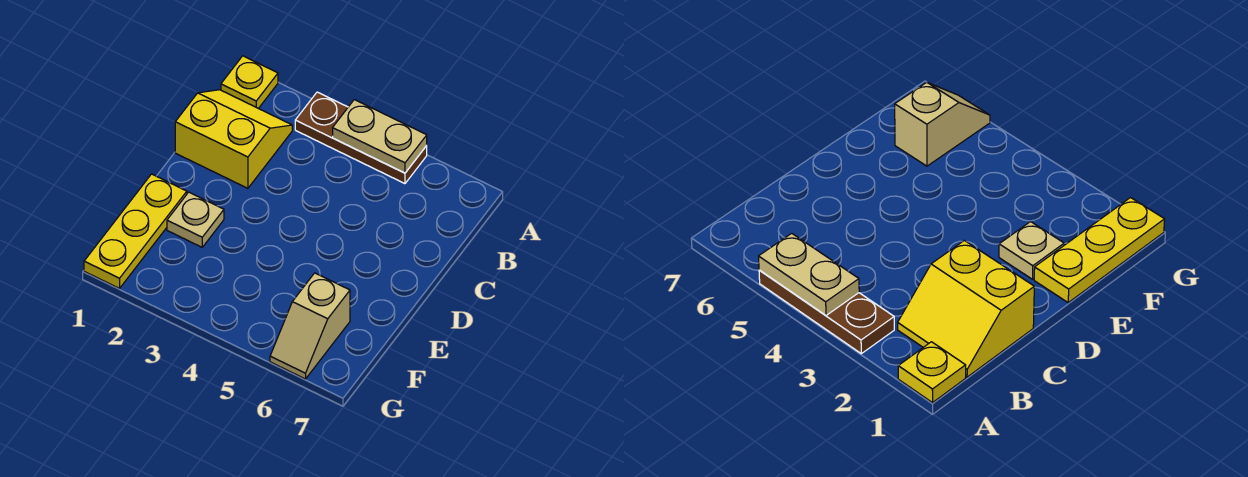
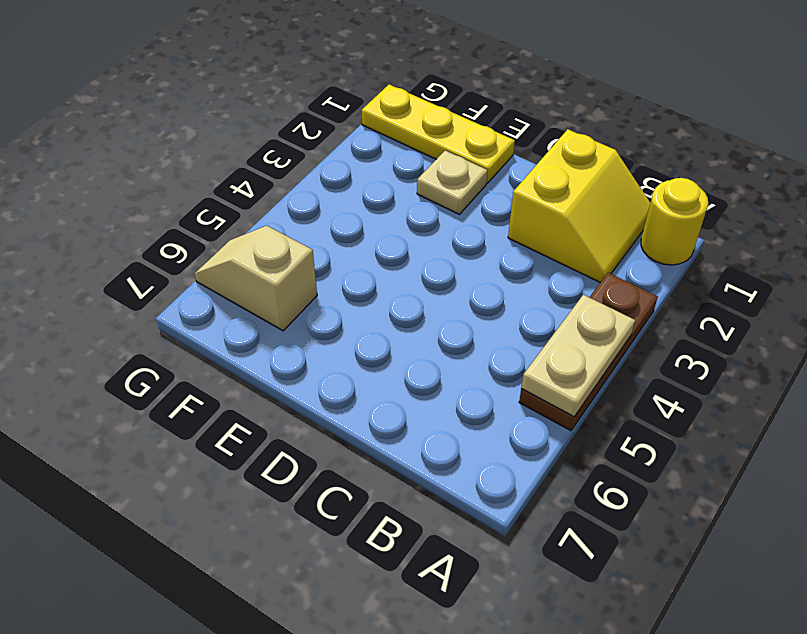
yellow plate A1 level 1 -> yellow round brick A1 level 1

